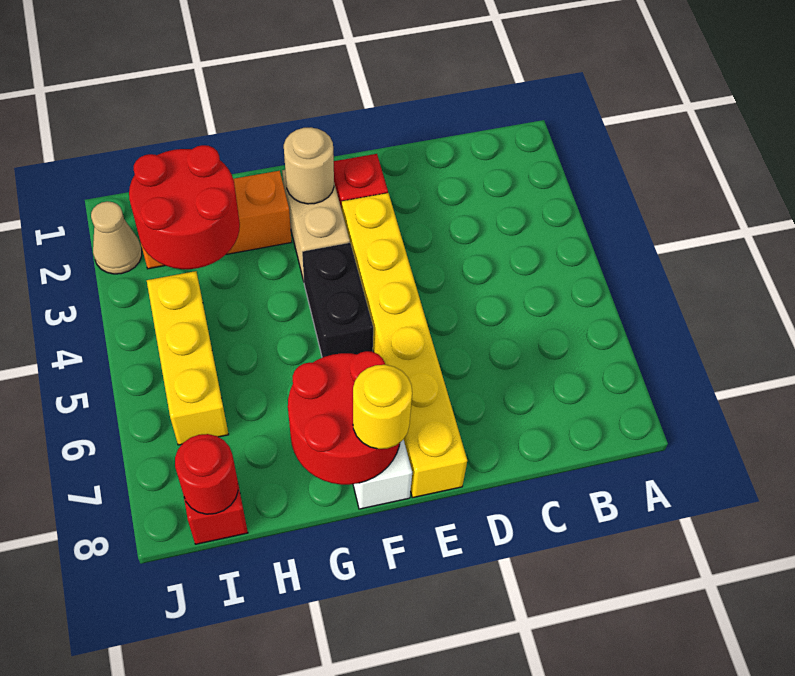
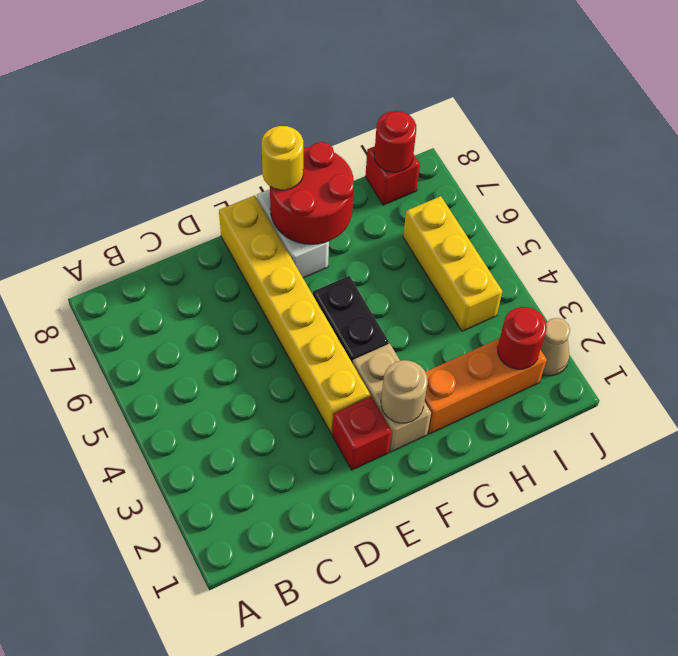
red round brick H2:I3 level 2 -> red round brick I2 level 2

